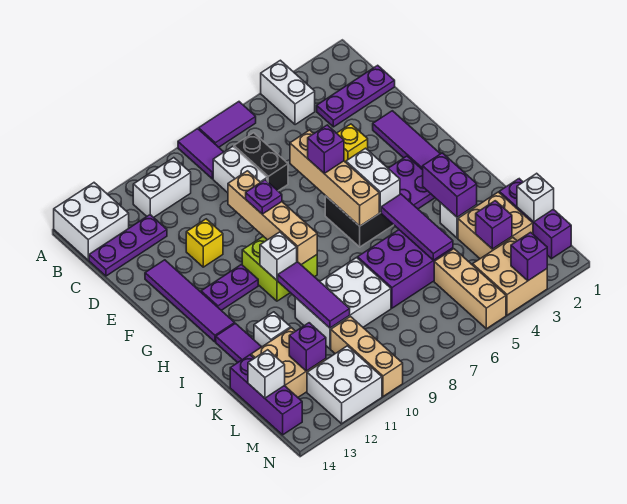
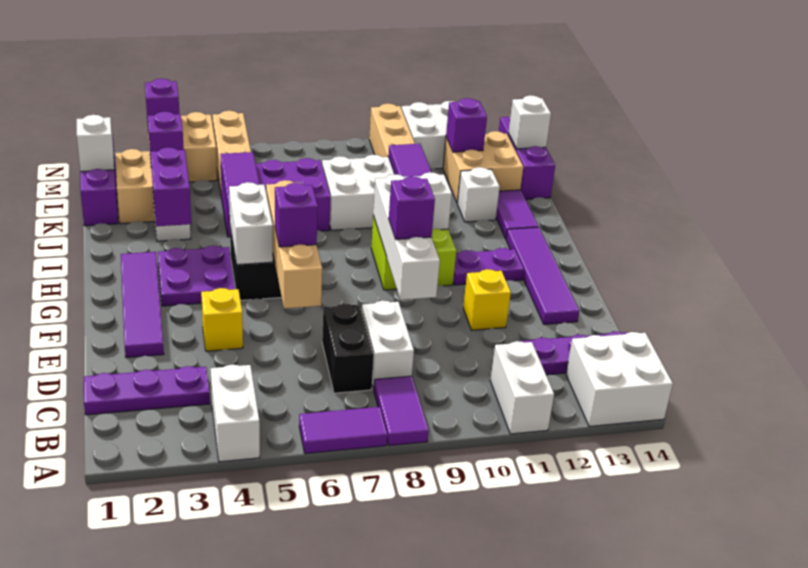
white brick B10:B11 level 1 -> white brick A11:B11 level 1
tan brick E9:H9 level 2 -> white brick E9:H9 level 2
purple plate F9 level 3 -> purple brick F9 level 3

